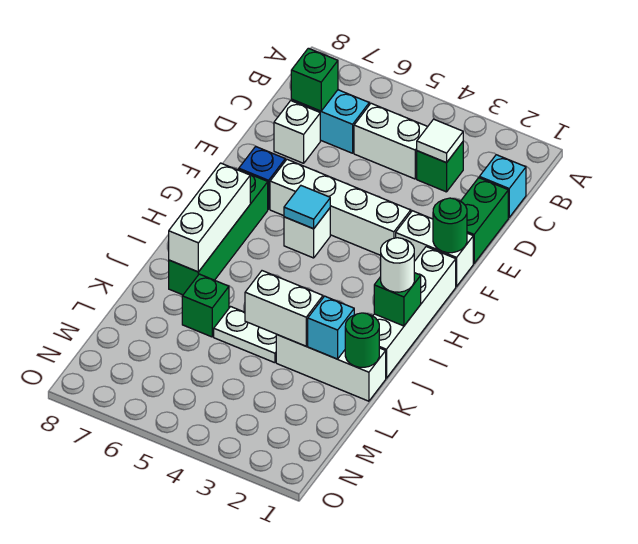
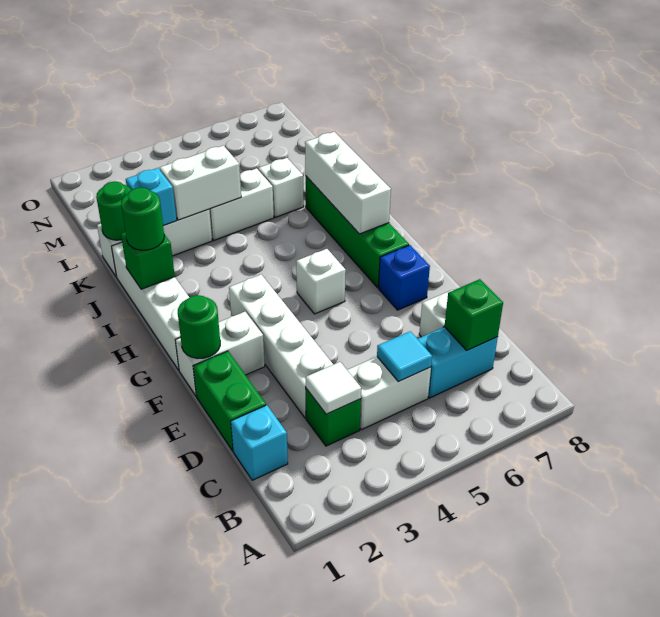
white brick F3:F6 level 1 -> white brick D3:G3 level 1
cyan tile G5 level 2 -> cyan tile C5 level 2
white round brick I1 level 3 -> green round brick I1 level 3
white plate K4:K5 level 1 -> white brick K4:K5 level 1
green brick K6 level 1 -> white brick K6 level 1

